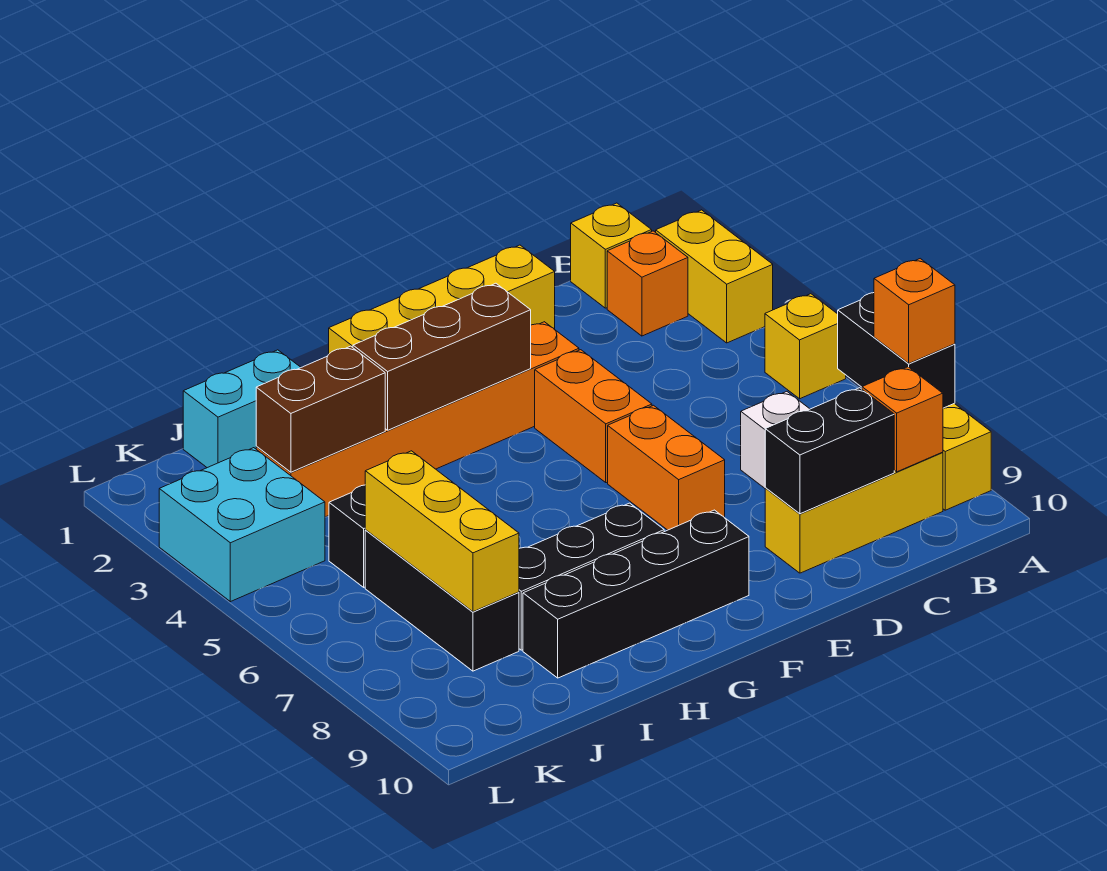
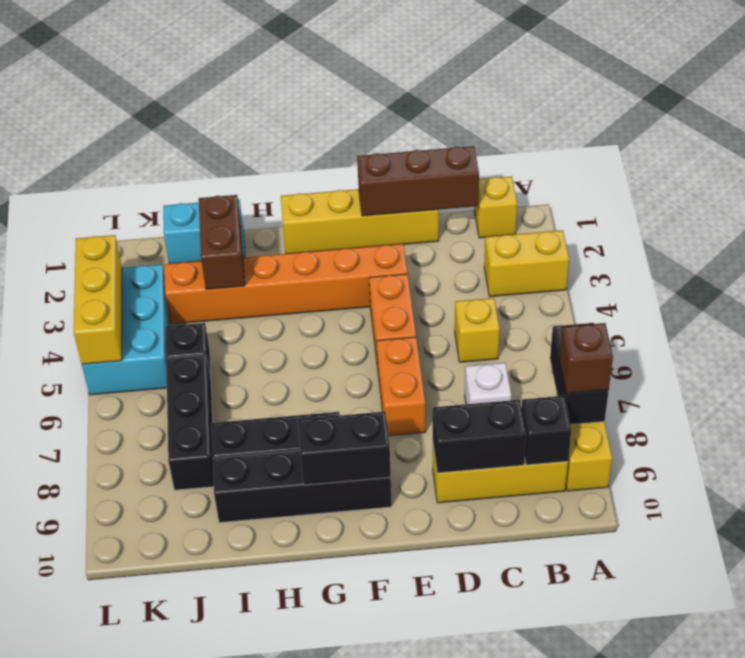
yellow brick A2:A3 level 1 -> yellow brick A3:B3 level 1
yellow brick A5 level 1 -> yellow brick C5 level 1
orange brick A8 level 3 -> brown brick A8 level 3
orange brick B2 level 1 -> none
orange brick B9 level 2 -> black brick B9 level 2
brown brick F3:H3 level 2 -> brown brick C1:E1 level 2
none -> black brick F9:G9 level 2
brown brick I3:J3 level 2 -> brown brick I2:I3 level 2
yellow brick J6:J8 level 2 -> yellow brick L3:L5 level 2
cyan brick K3:L4 level 1 -> cyan brick K3:L5 level 1

